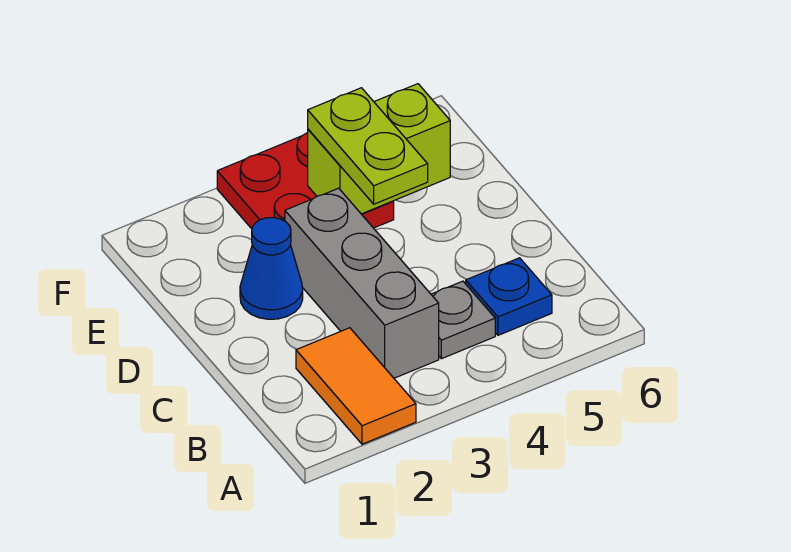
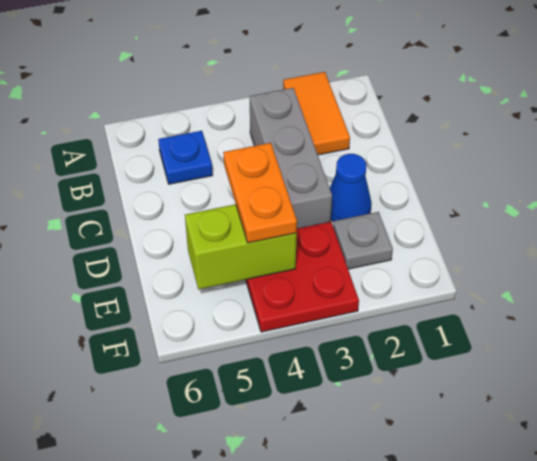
grey plate B4 level 1 -> grey plate E2 level 1
lime plate D4:E4 level 3 -> orange plate D4:E4 level 3

